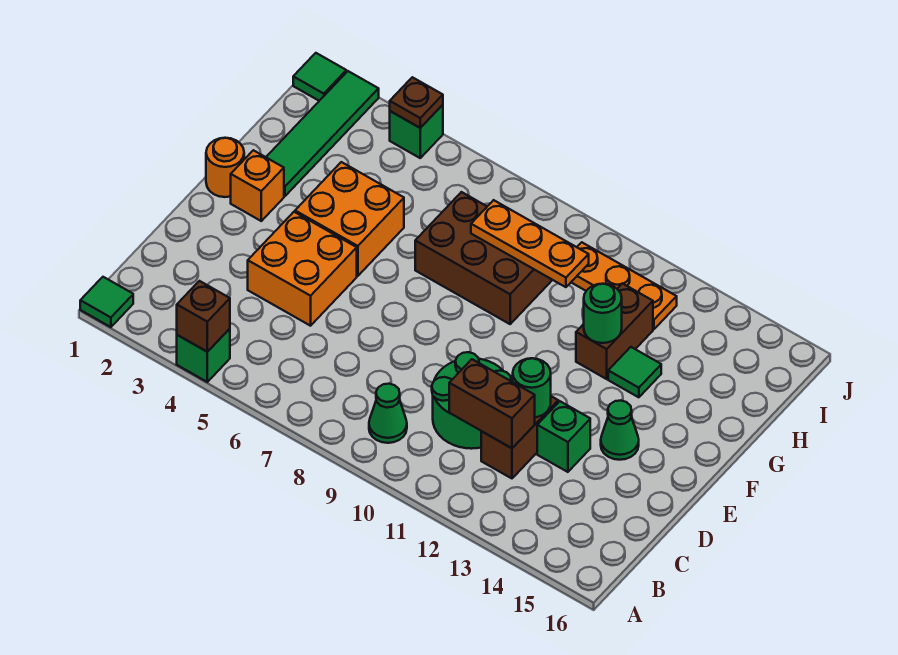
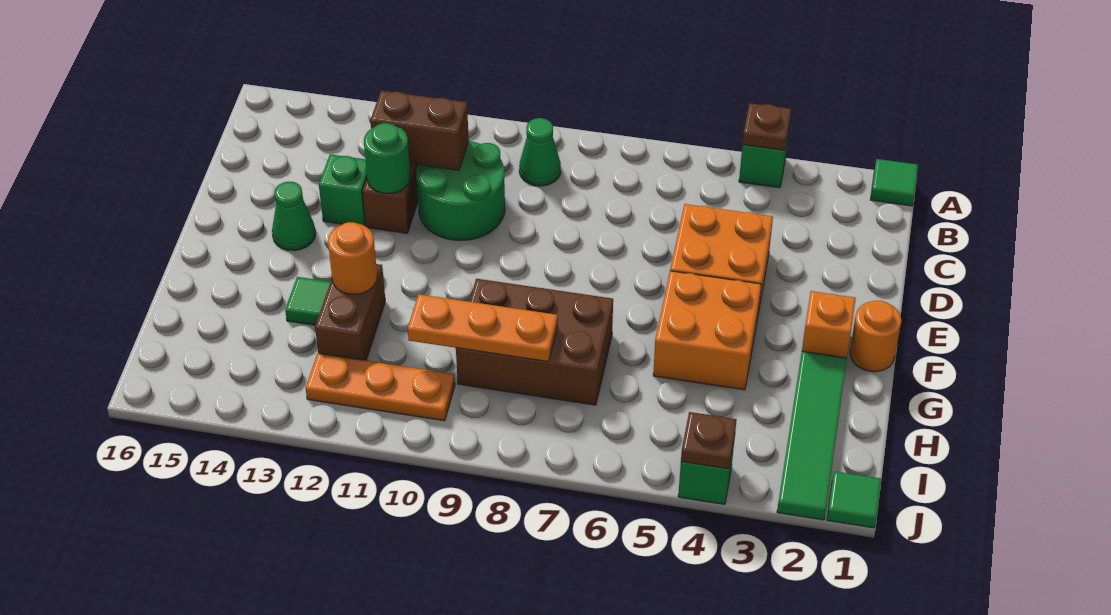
brown brick A4 level 2 -> brown plate A4 level 2
green round brick G12 level 2 -> orange round brick G12 level 2

